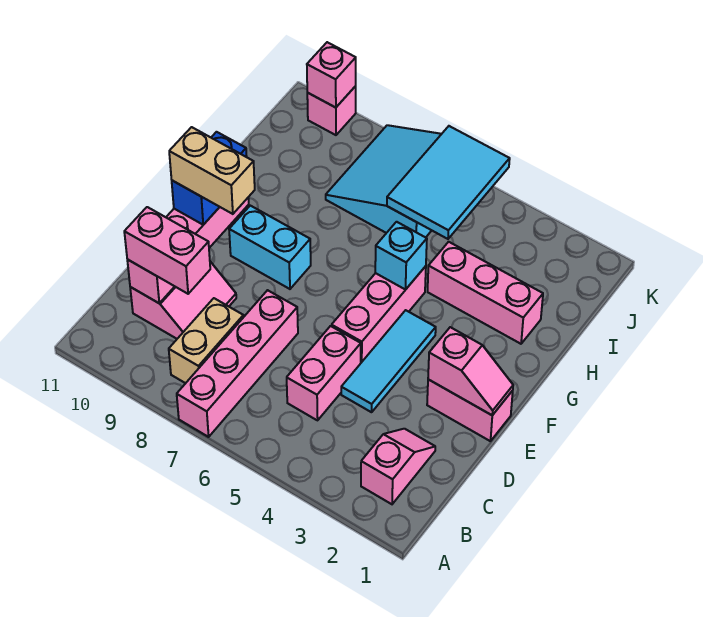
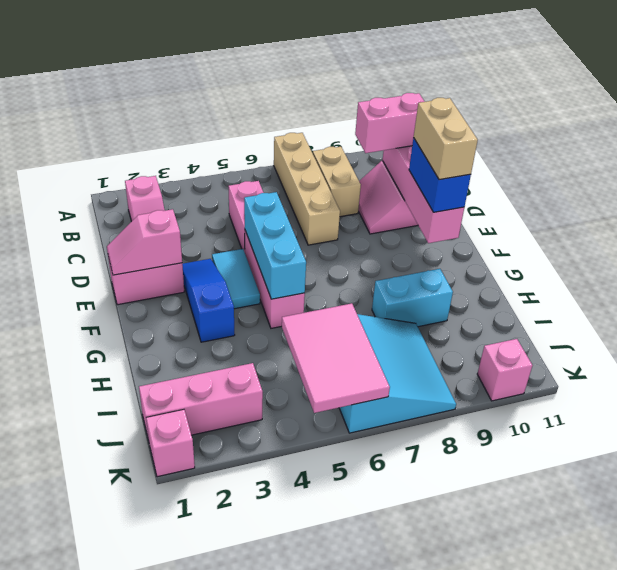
pink brick A7:D7 level 1 -> tan brick A7:D7 level 1
cyan tile D4:F4 level 1 -> cyan tile E4:F4 level 1
none -> blue slope E3:G3 level 1 top G
tan brick E9:E10 level 4 -> tan brick E10:F10 level 4
cyan brick F8:F9 level 1 -> cyan brick H8:H9 level 1
cyan brick G5 level 2 -> cyan brick E5:G5 level 2
pink brick H2:H4 level 1 -> pink brick J1:J3 level 1
cyan tile I5:K6 level 2 -> pink tile I5:K6 level 2
pink brick K10 level 2 -> pink brick K1 level 1

